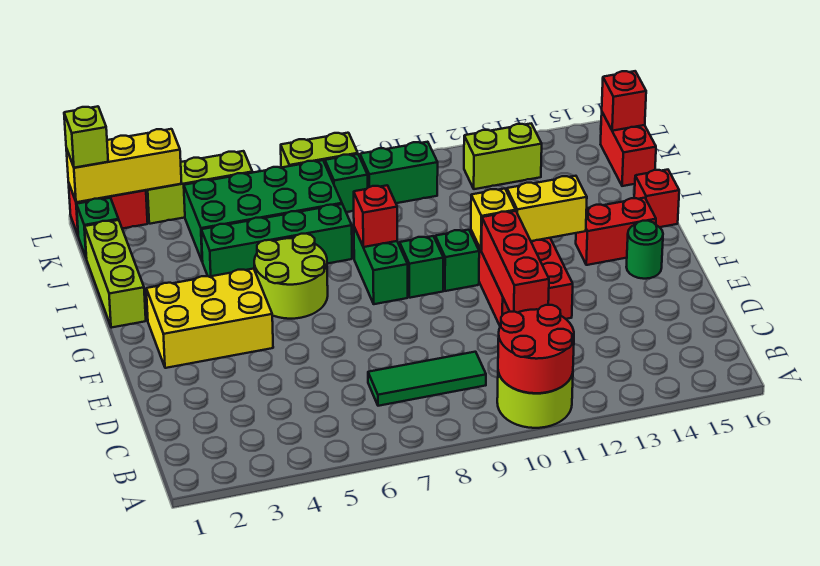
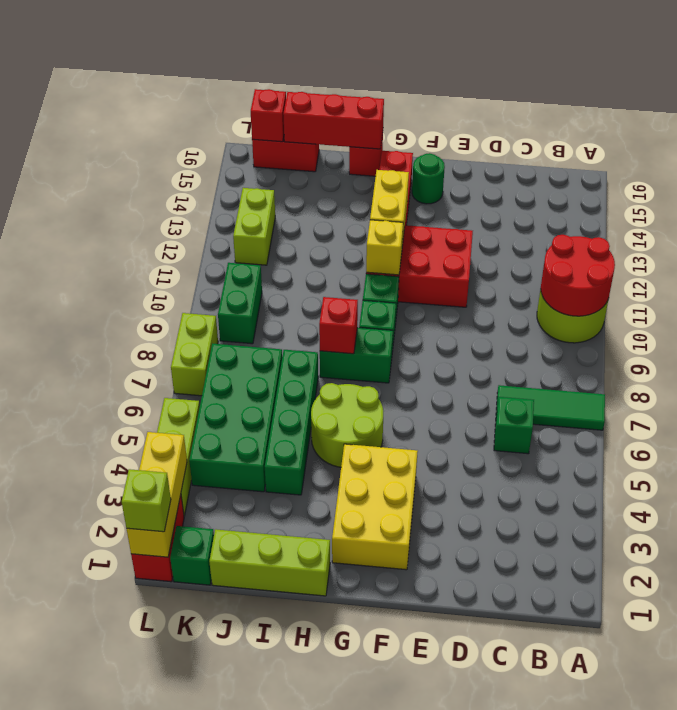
green tile C7:C9 level 1 -> green tile A7:C7 level 1
red brick D11:F11 level 2 -> red brick H16:J16 level 2
green brick K8 level 1 -> green brick C6 level 1

